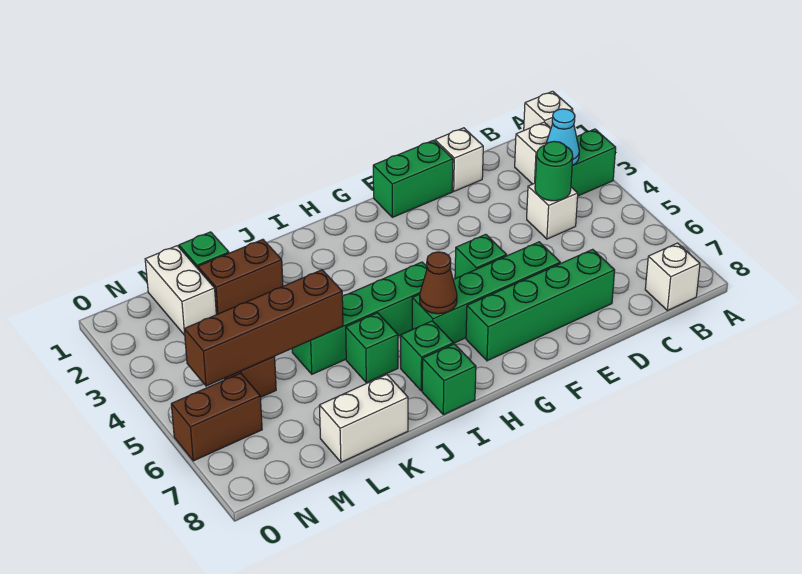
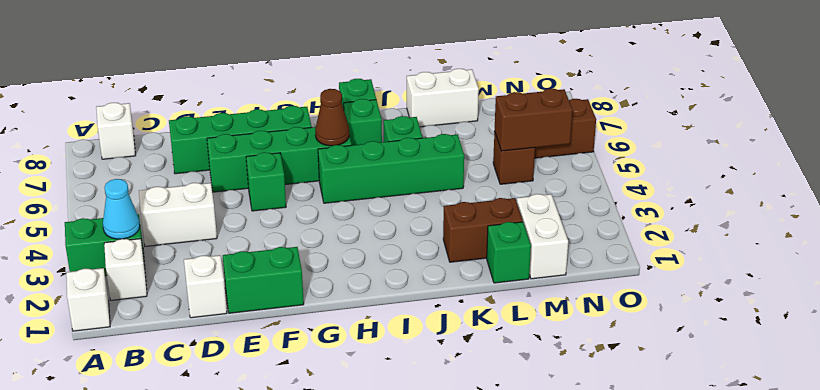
white brick C4 level 1 -> white brick C4:D4 level 1
green round brick C4 level 2 -> none
brown brick K5:N5 level 2 -> brown brick M5:N5 level 2

